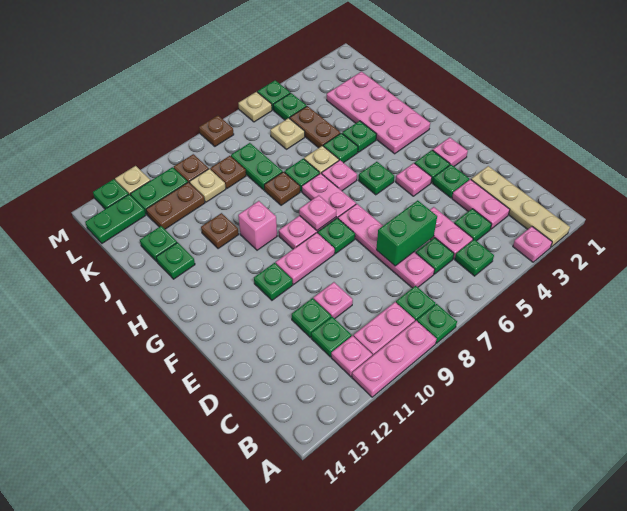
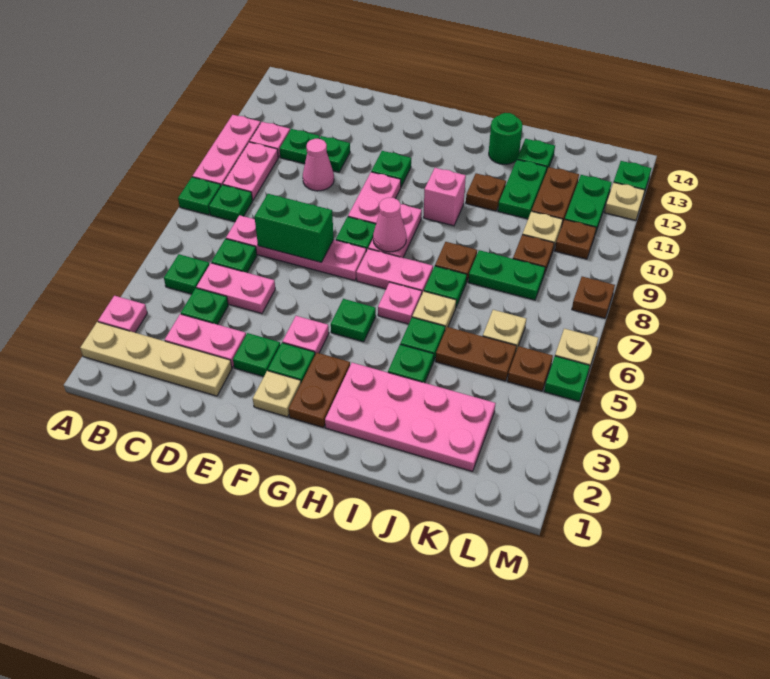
green brick D6:D7 level 2 -> green brick D7:E7 level 2
pink plate D10 level 1 -> pink cone D10 level 1
pink plate F2 level 1 -> tan plate F2 level 1
none -> brown plate G2:G3 level 1
pink plate G8 level 2 -> pink cone G8 level 2
green plate I13 level 1 -> green round brick I13 level 1
green plate L5 level 1 -> brown plate L5 level 1
green plate L13:L14 level 1 -> green plate J11:J12 level 1

